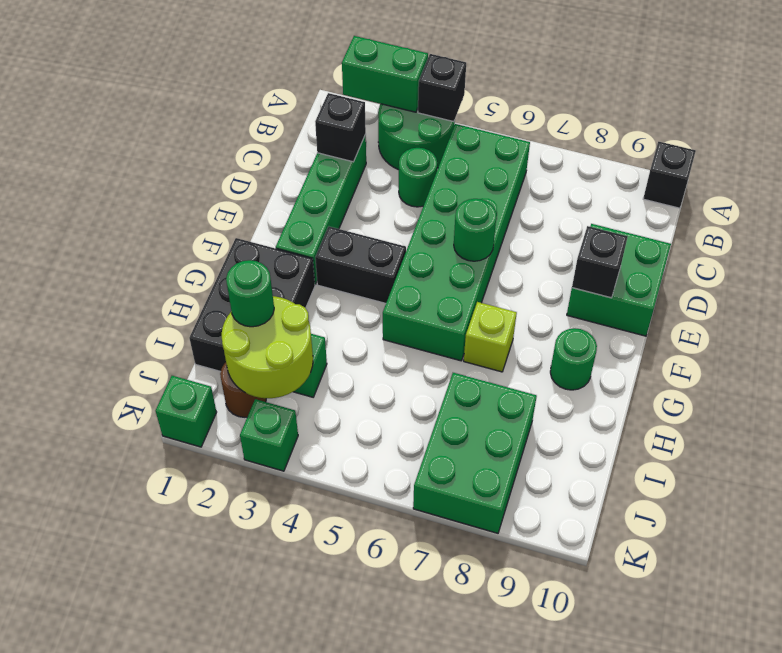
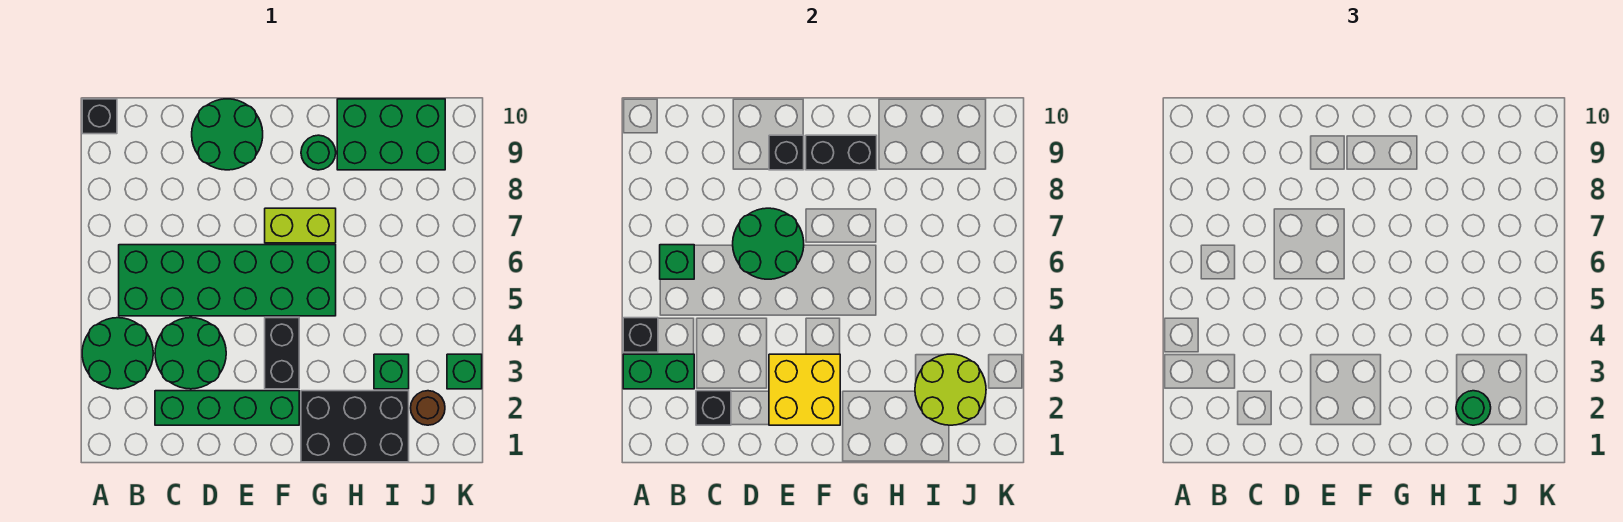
green brick A2:A3 level 2 -> green brick A3:B3 level 2
green round brick C4 level 1 -> green round brick C3:D4 level 1
green brick D9:E10 level 1 -> green round brick D9:E10 level 1
none -> yellow brick E2:F3 level 2
green round brick E6 level 2 -> green round brick D6:E7 level 2
none -> black brick F9:G9 level 2
lime brick G7 level 1 -> lime brick F7:G7 level 1
green brick I7:K8 level 1 -> green brick H9:J10 level 1
green brick K1 level 1 -> green brick B6 level 2

